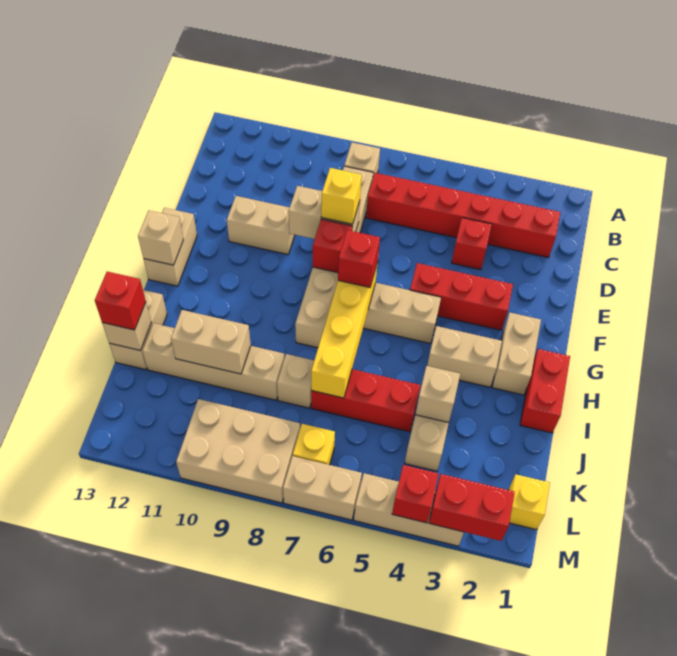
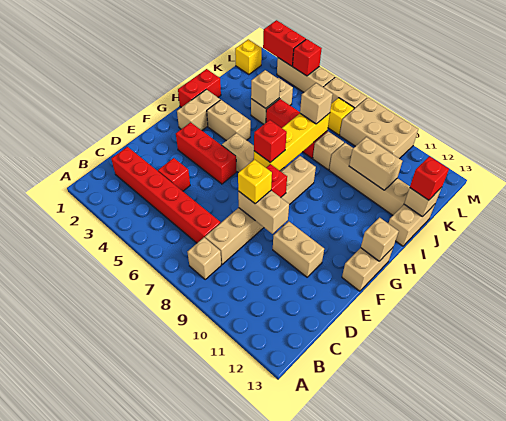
none -> tan brick J7 level 3

